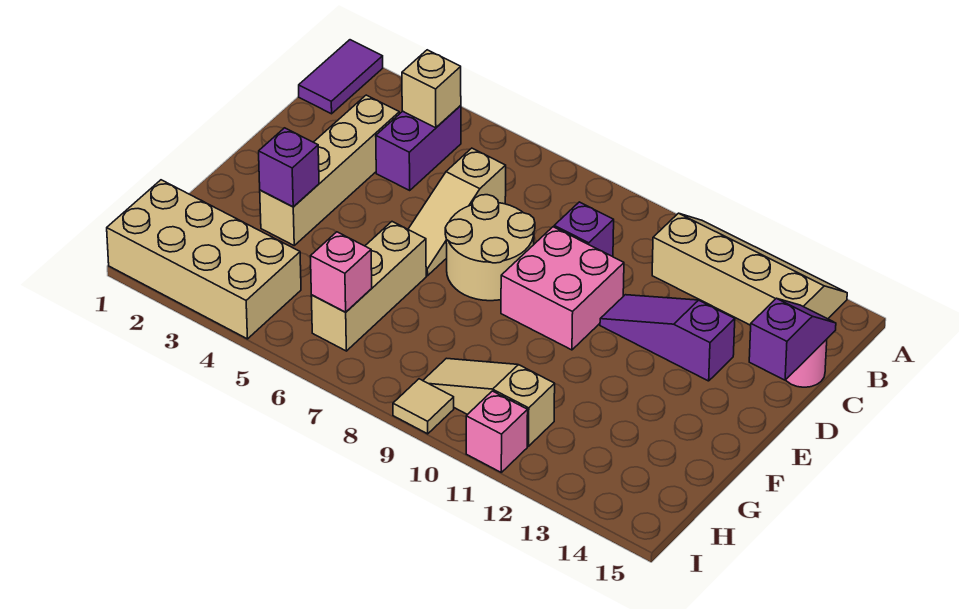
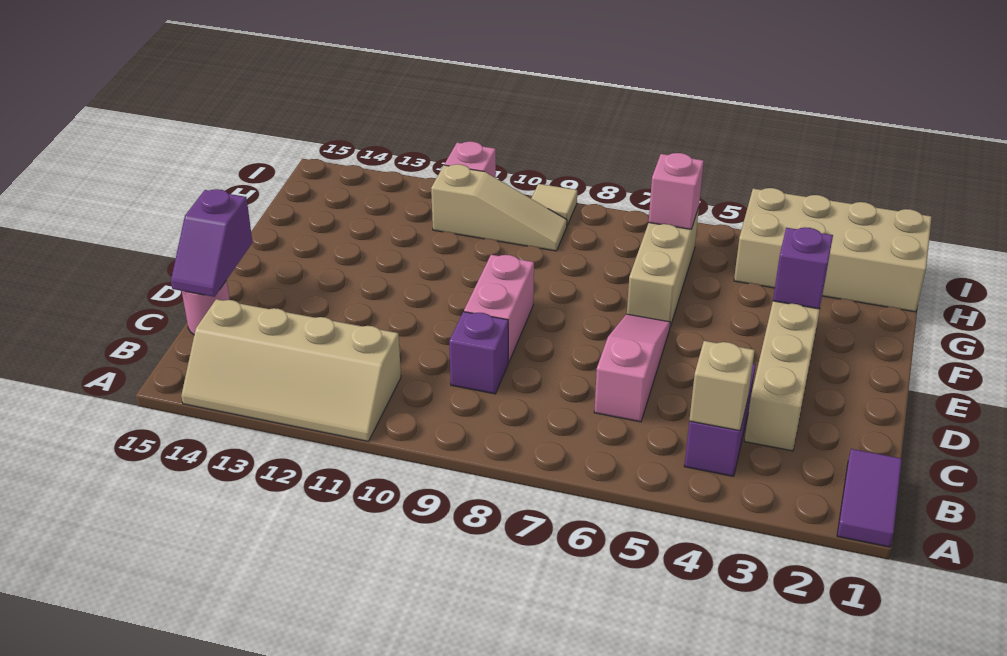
tan slope C6:E6 level 1 top C -> pink slope C6:E6 level 1 top C
tan round brick D7:E8 level 1 -> none
pink brick D9:E10 level 1 -> pink brick D9:E9 level 1
purple slope D11:D13 level 1 top 13 -> none

